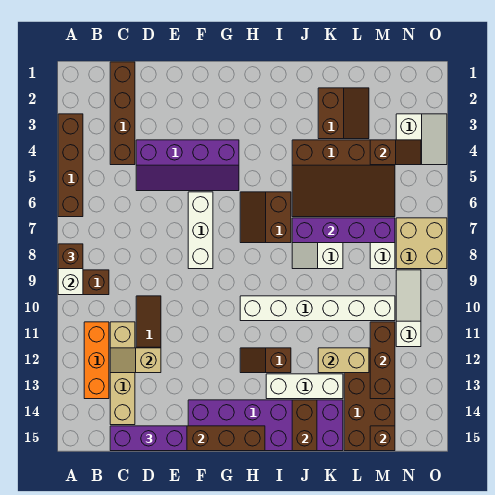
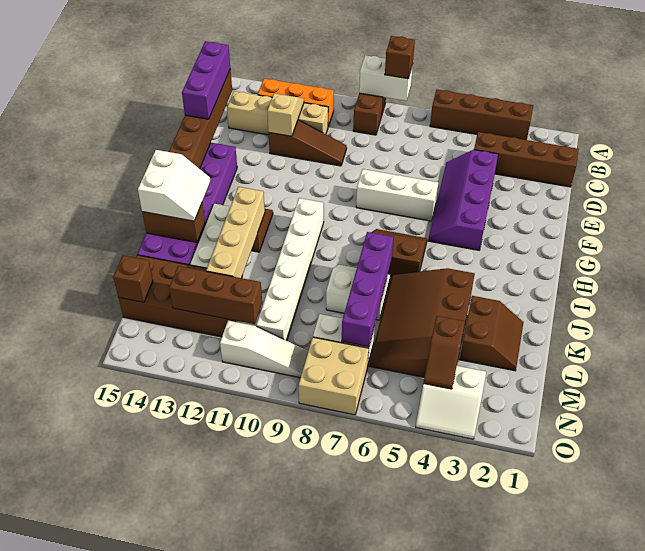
none -> white slope I14:J15 level 3 top 15
brown slope K2:L3 level 1 top K -> brown slope K2:L3 level 1 top 3
tan brick K12:L12 level 2 -> tan brick I12:L12 level 2

